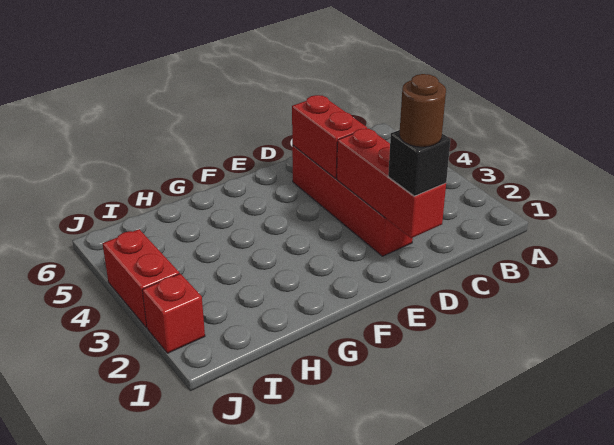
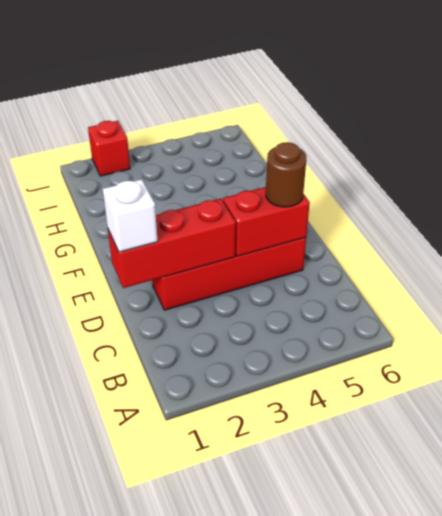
black brick D1 level 3 -> white brick D1 level 3
brown round brick D1 level 4 -> brown round brick D5 level 3
red brick J3:J4 level 1 -> none

